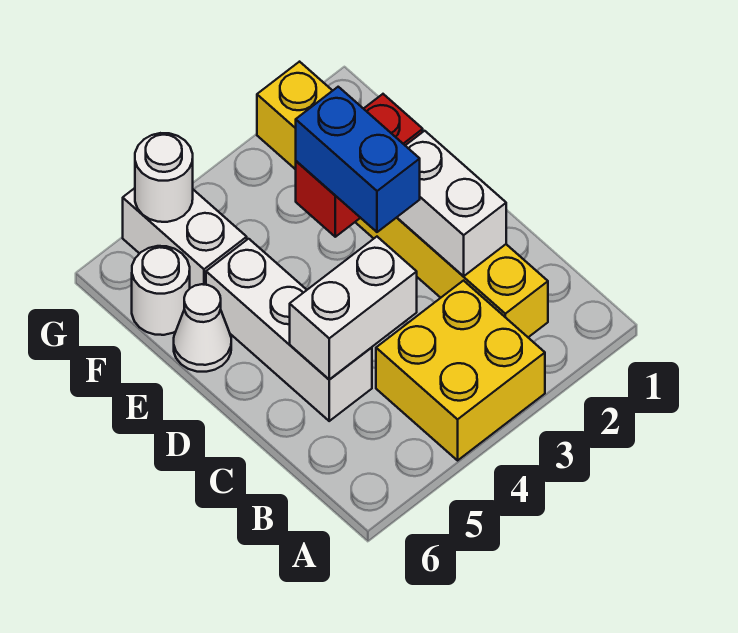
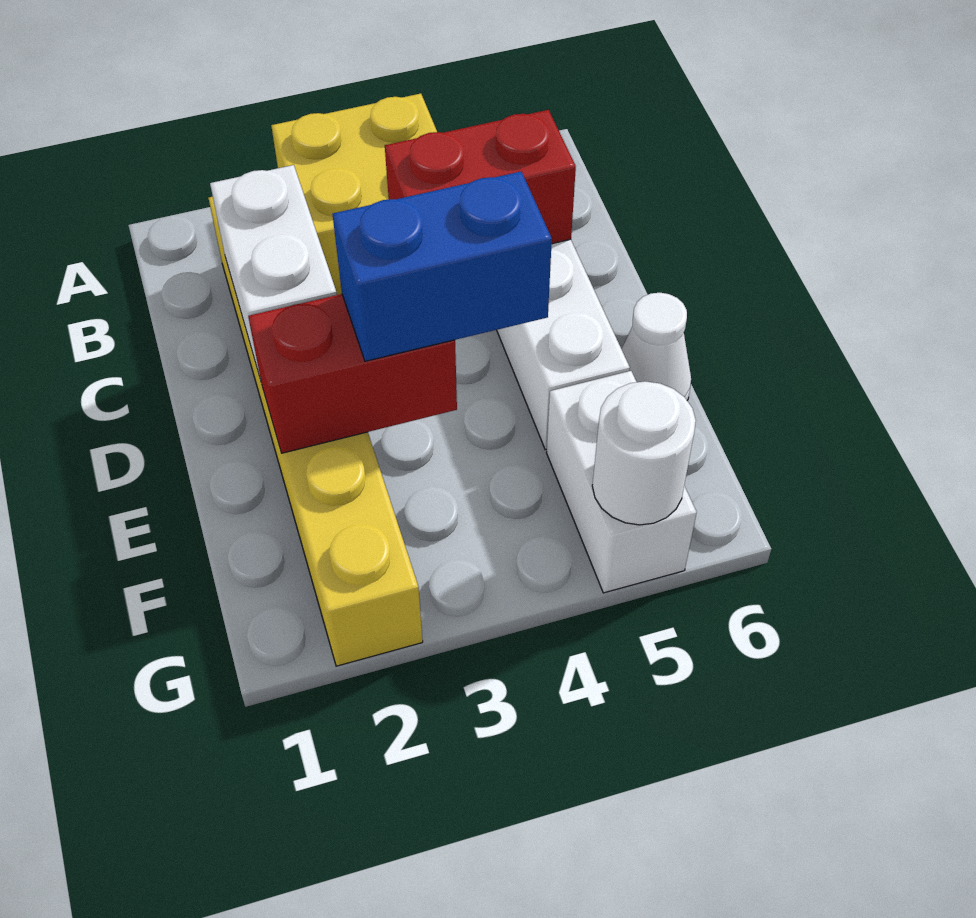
white brick C4:C5 level 2 -> red brick C4:C5 level 2
blue brick D3:E3 level 3 -> blue brick E3:E4 level 3
white round brick F6 level 1 -> none

